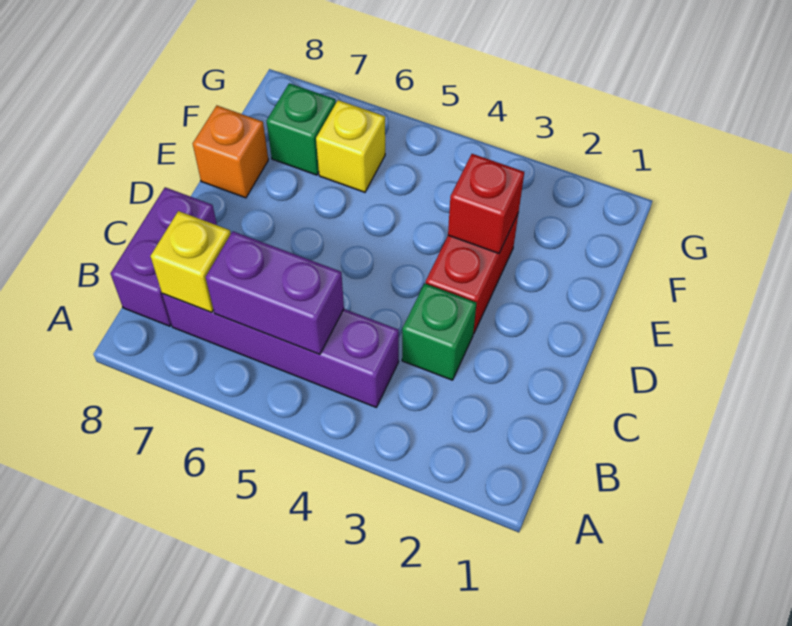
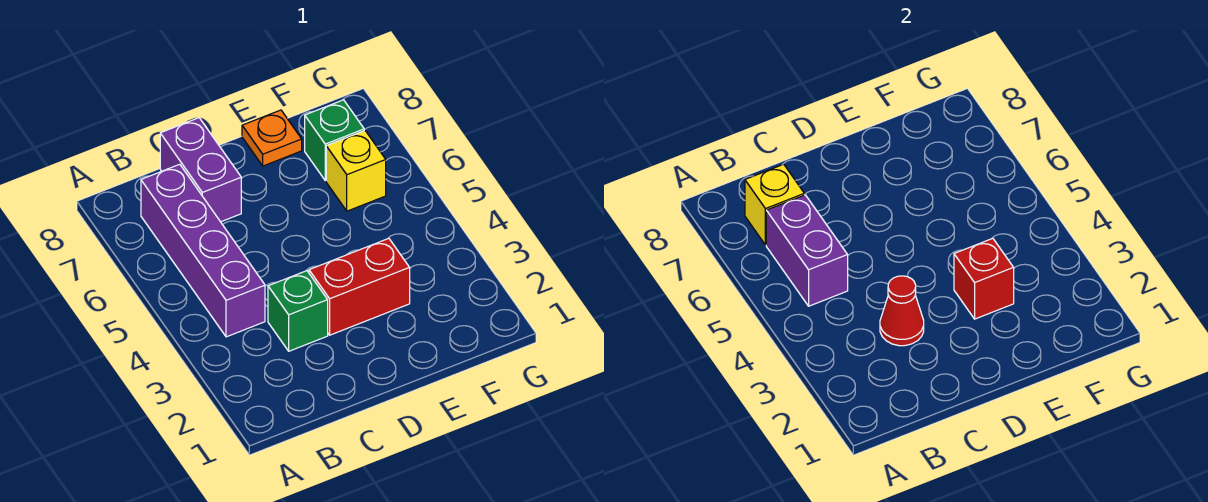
purple brick B8:C8 level 1 -> purple brick C7:C8 level 1
none -> red cone C3 level 2
orange brick E8 level 1 -> orange plate E8 level 1

